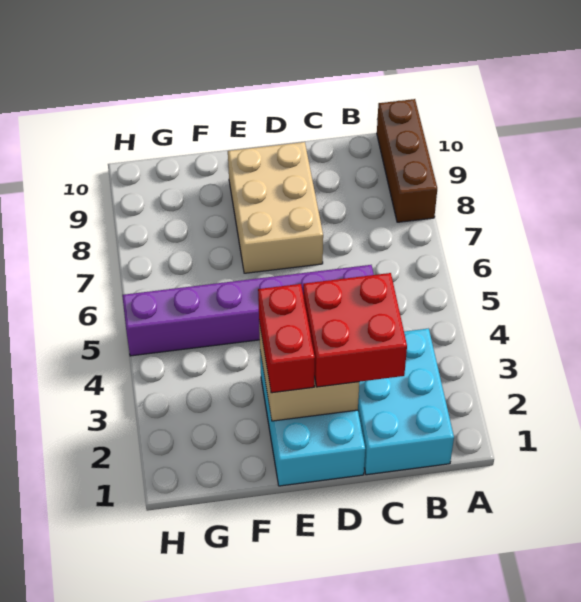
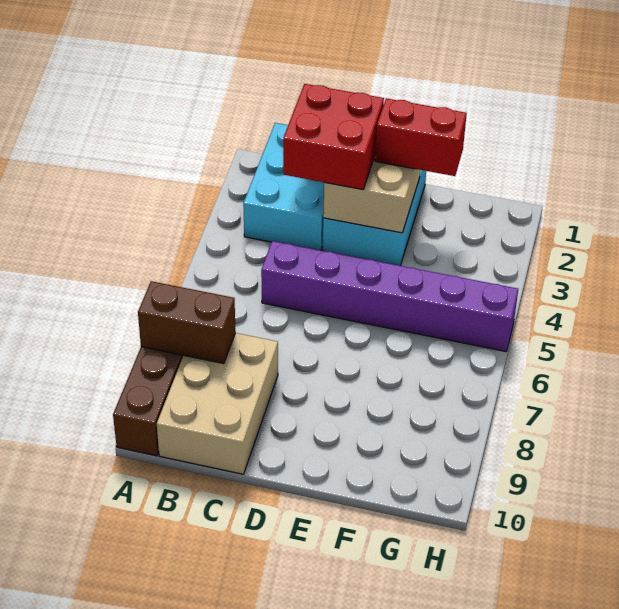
none -> brown brick A8:B8 level 2
tan brick D7:E9 level 1 -> tan brick B8:C10 level 1
red brick E2:E3 level 3 -> red brick E2:F2 level 3

